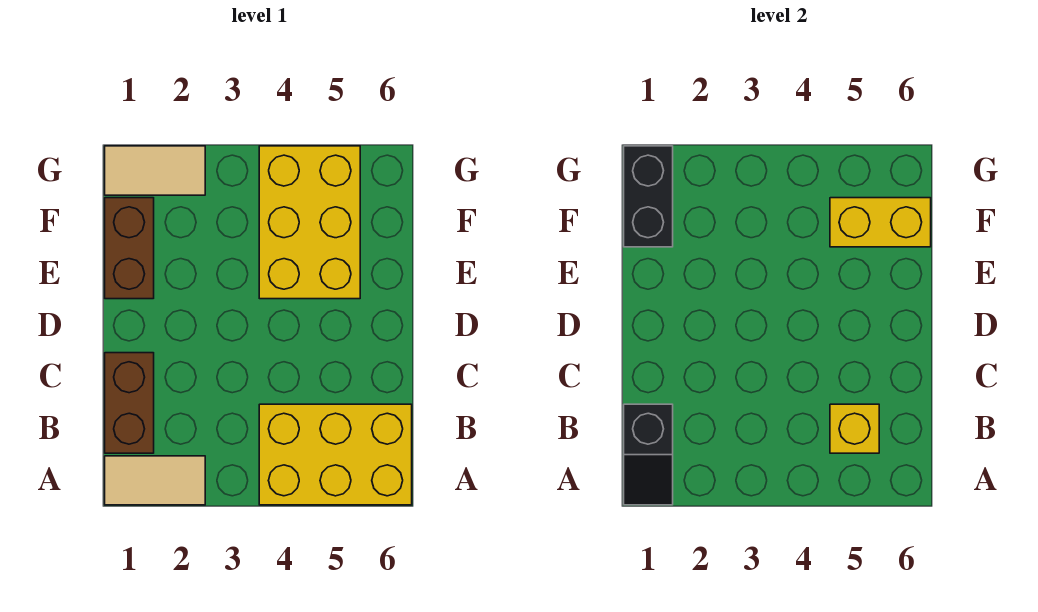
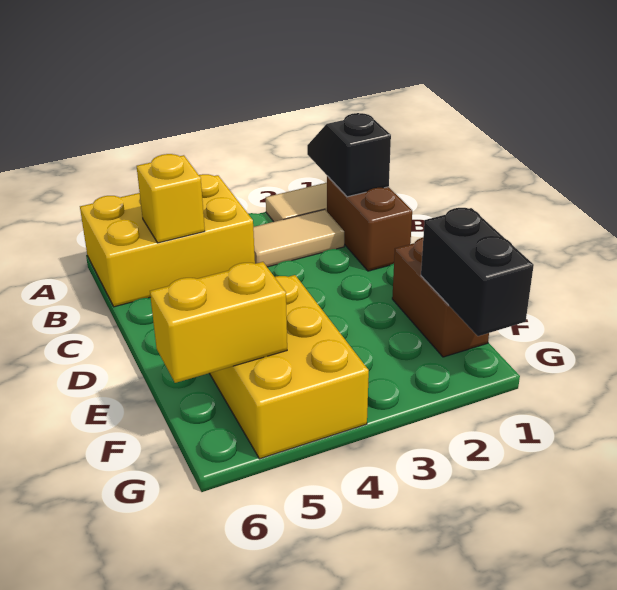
tan tile G1:G2 level 1 -> tan tile B2:B3 level 1

